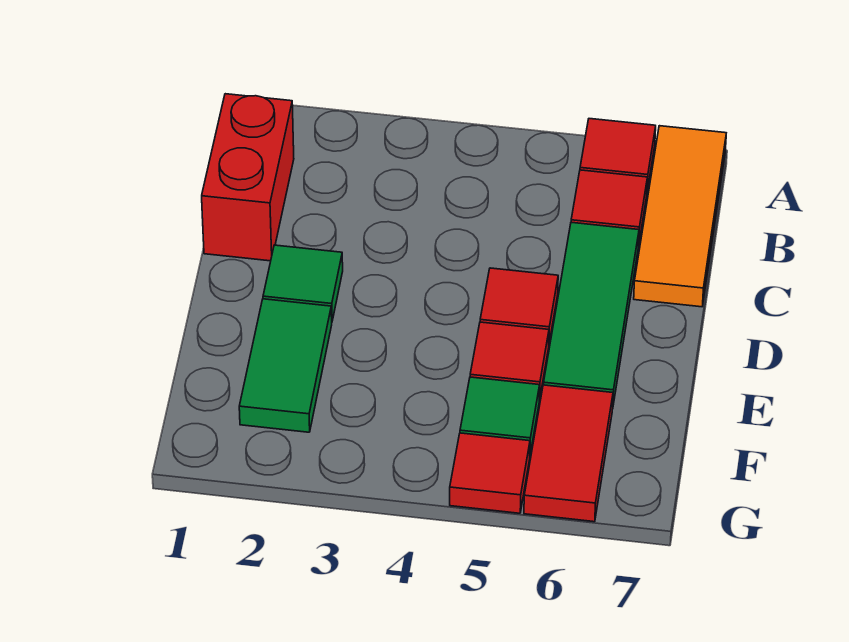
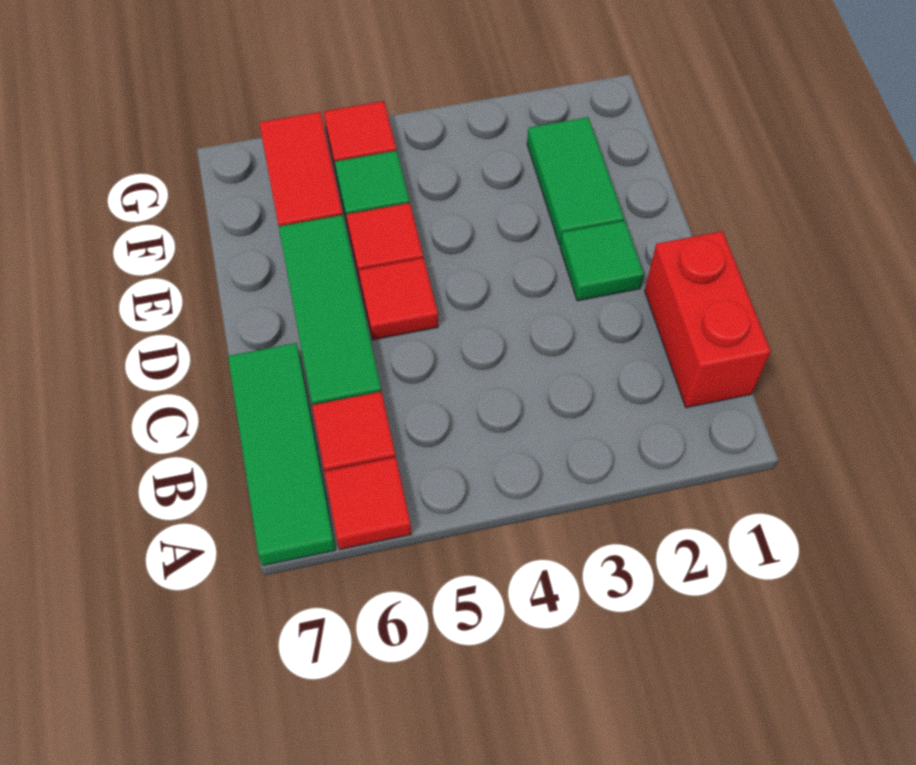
orange tile A7:C7 level 1 -> green tile A7:C7 level 1

